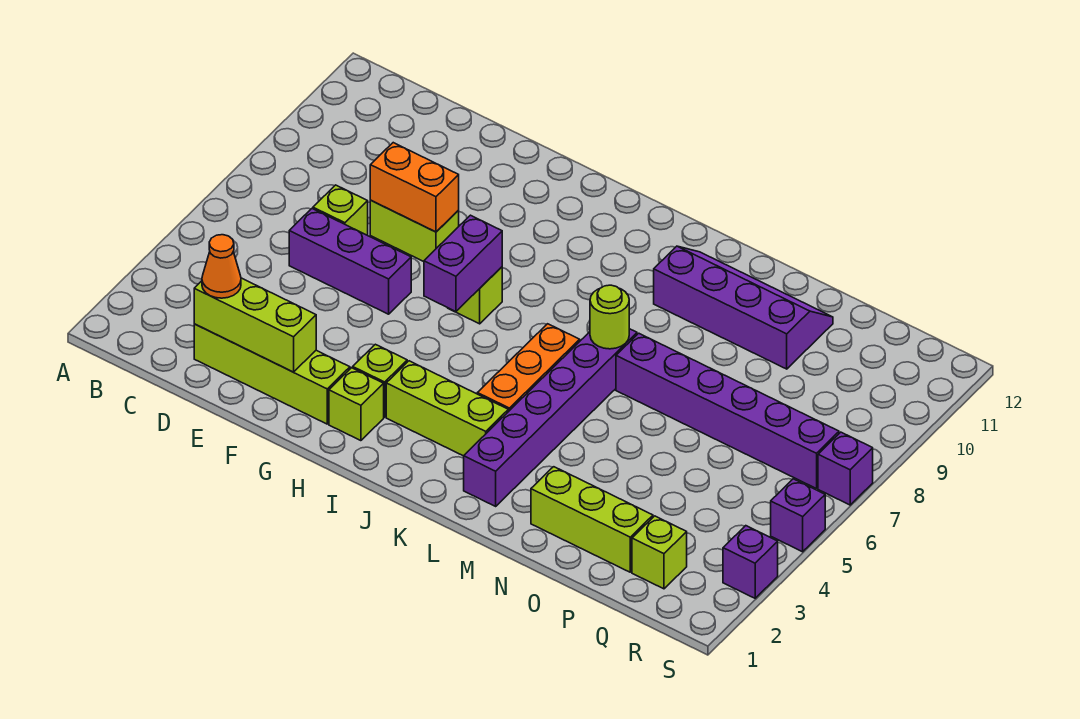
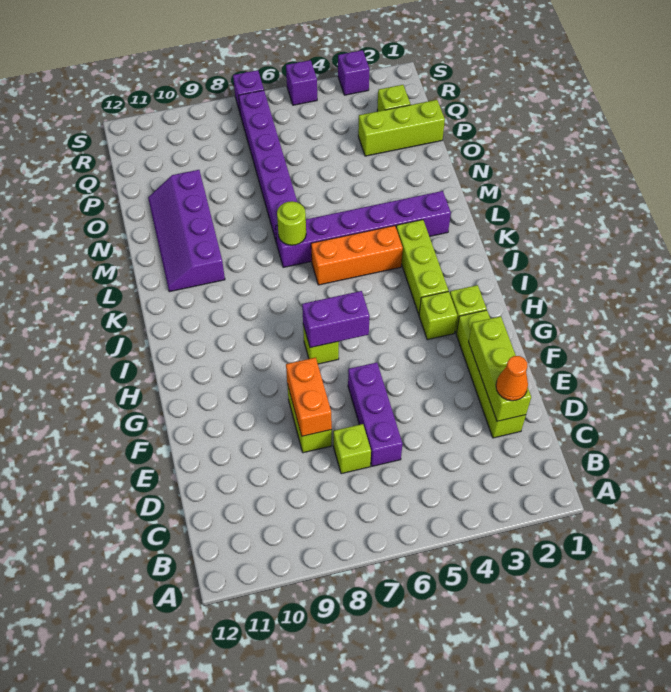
lime brick N2:P2 level 1 -> lime brick P1:P3 level 1

